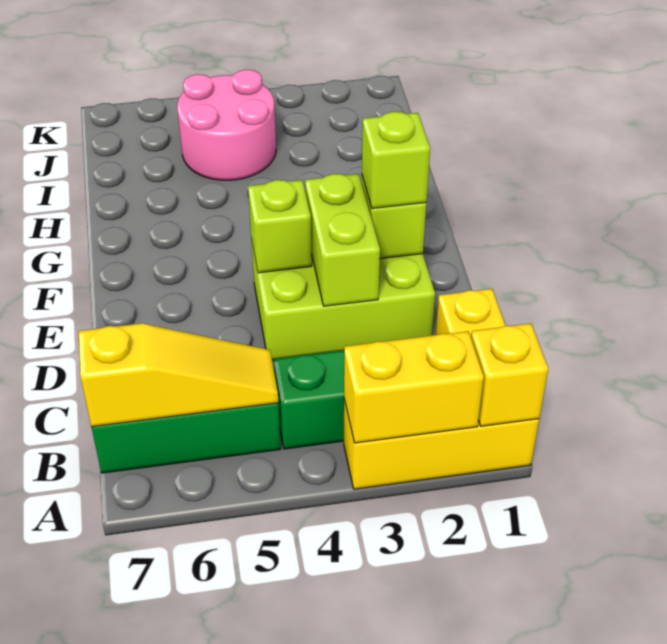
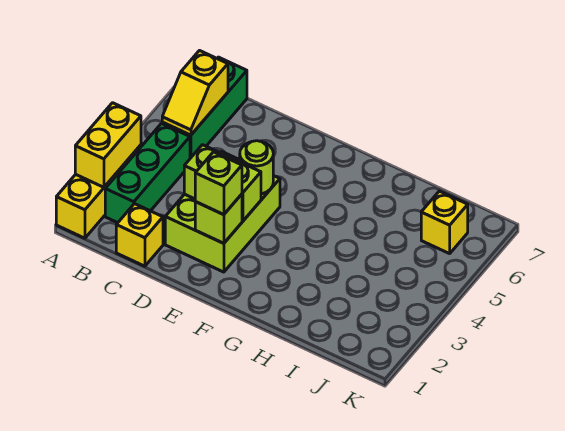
yellow brick A1 level 2 -> yellow brick J6 level 1
yellow slope B5:B7 level 2 top 7 -> yellow slope B5:B6 level 2 top 6
lime brick E4 level 2 -> lime round brick E4 level 2
pink round brick I4:J5 level 1 -> none

